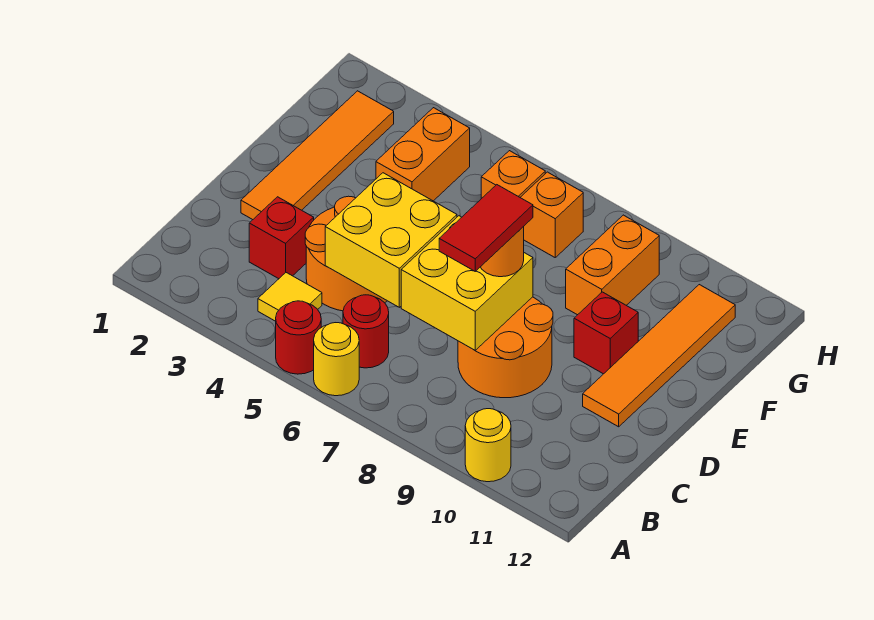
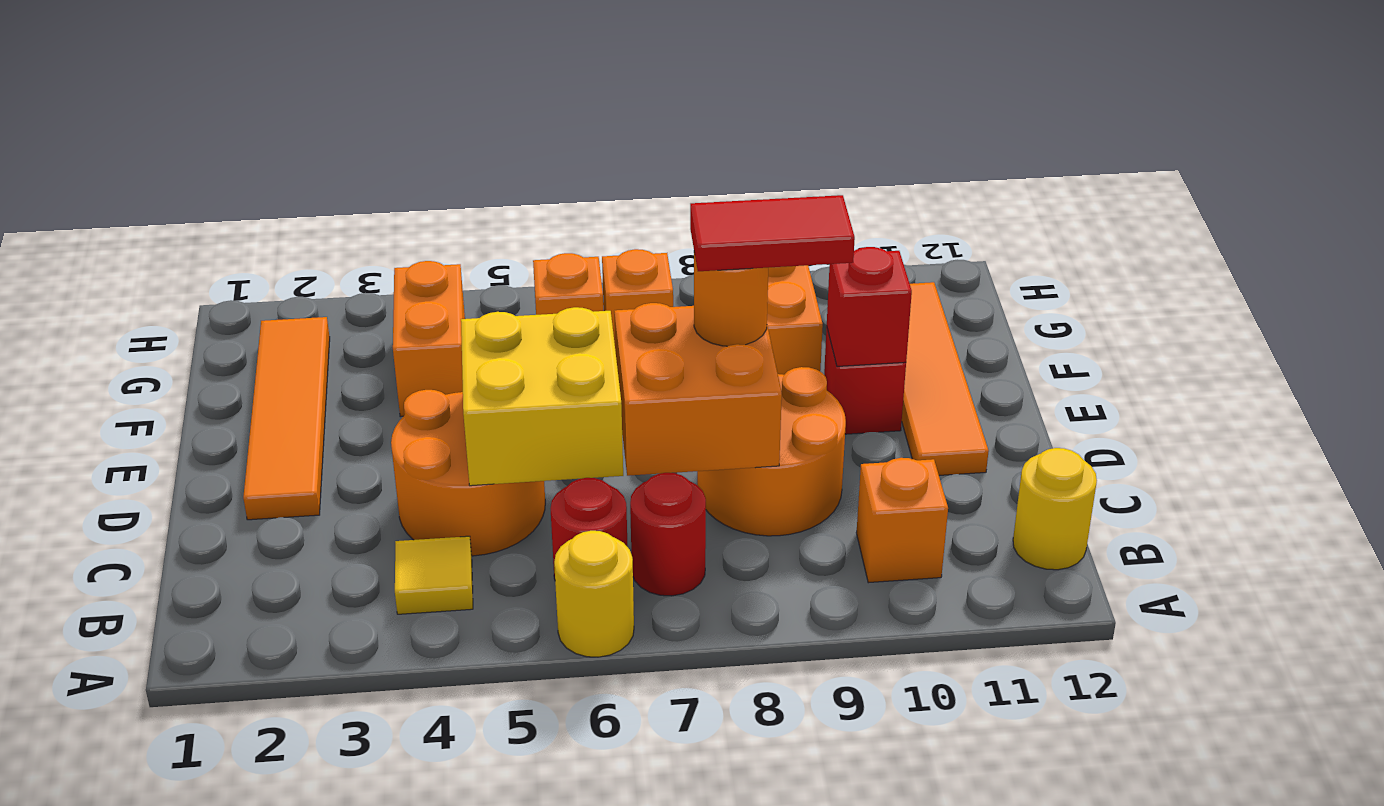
red round brick A5 level 1 -> red round brick B7 level 1
yellow round brick A10 level 1 -> yellow round brick B12 level 1
none -> orange brick B10 level 1
red brick C3 level 1 -> red brick E10 level 2
yellow brick C7:D8 level 2 -> orange brick C7:D8 level 2
red tile C8:D8 level 4 -> red tile D8:D9 level 4

